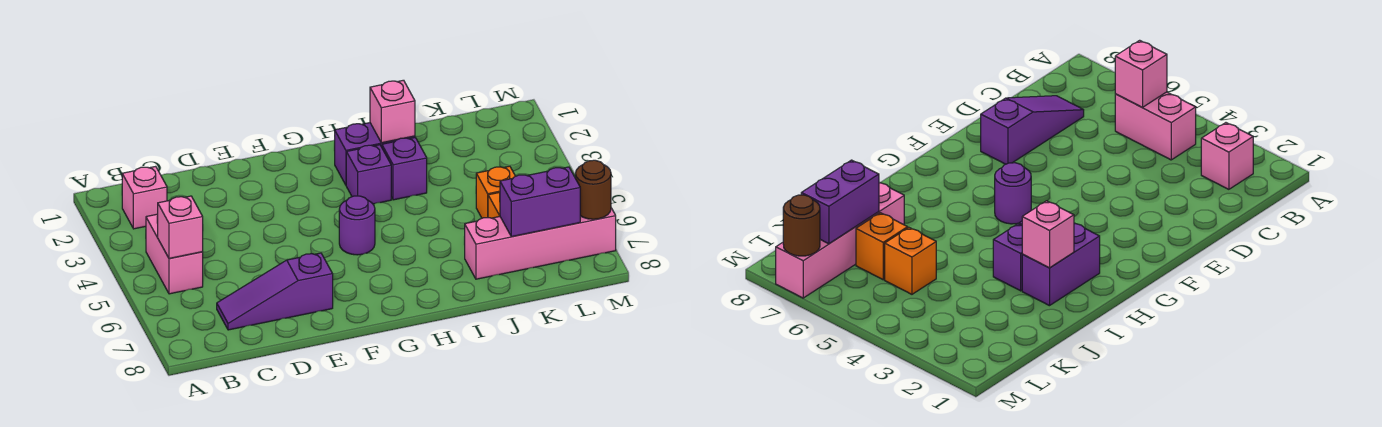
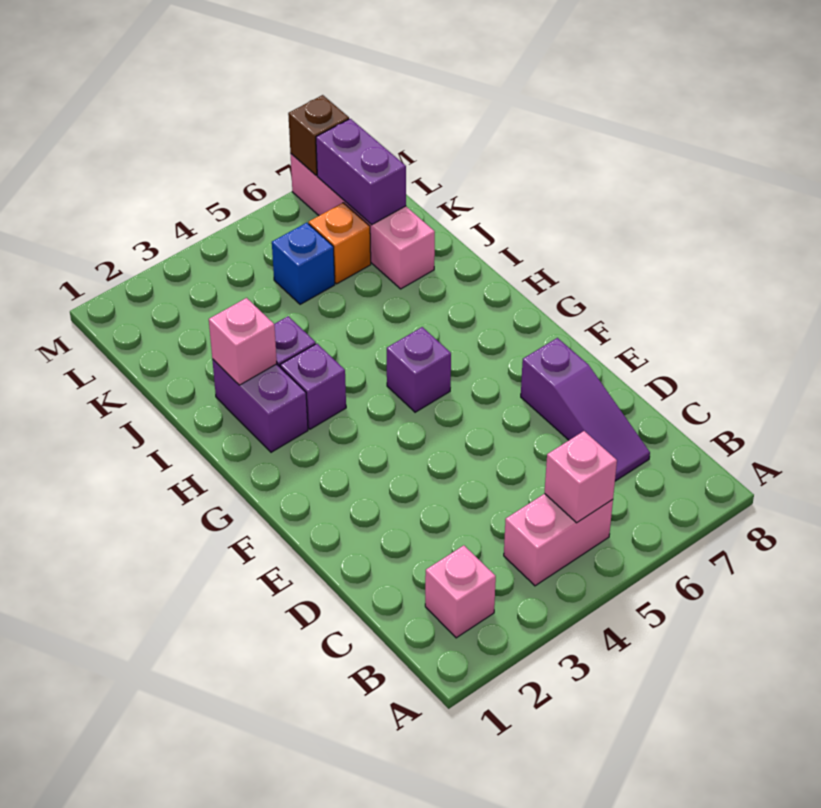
purple round brick G5 level 1 -> purple brick G5 level 1
orange brick K5 level 1 -> blue brick K5 level 1
brown round brick M7 level 2 -> brown brick M7 level 2

